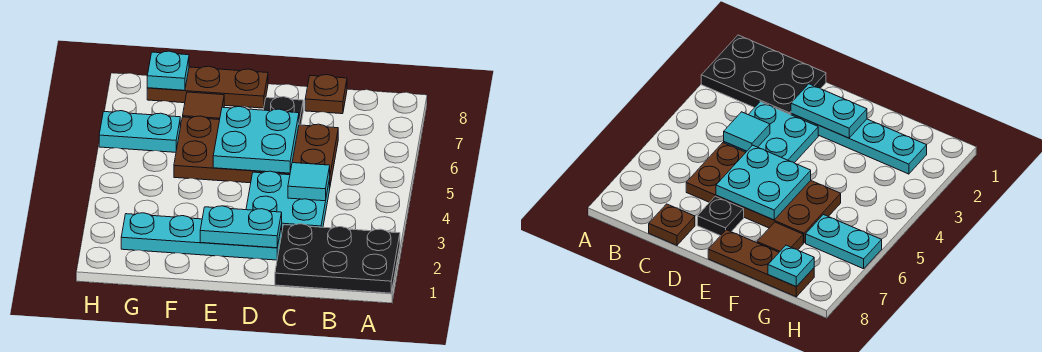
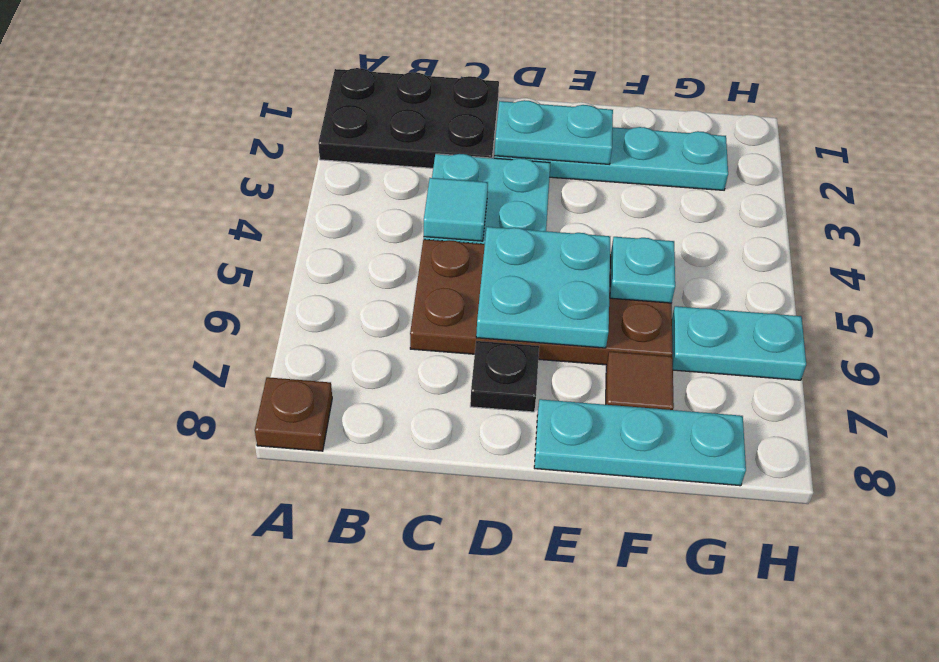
brown plate C8 level 1 -> brown plate A8 level 1
brown plate E8:G8 level 1 -> cyan plate E8:G8 level 1
cyan plate G8 level 2 -> cyan plate F5 level 2

